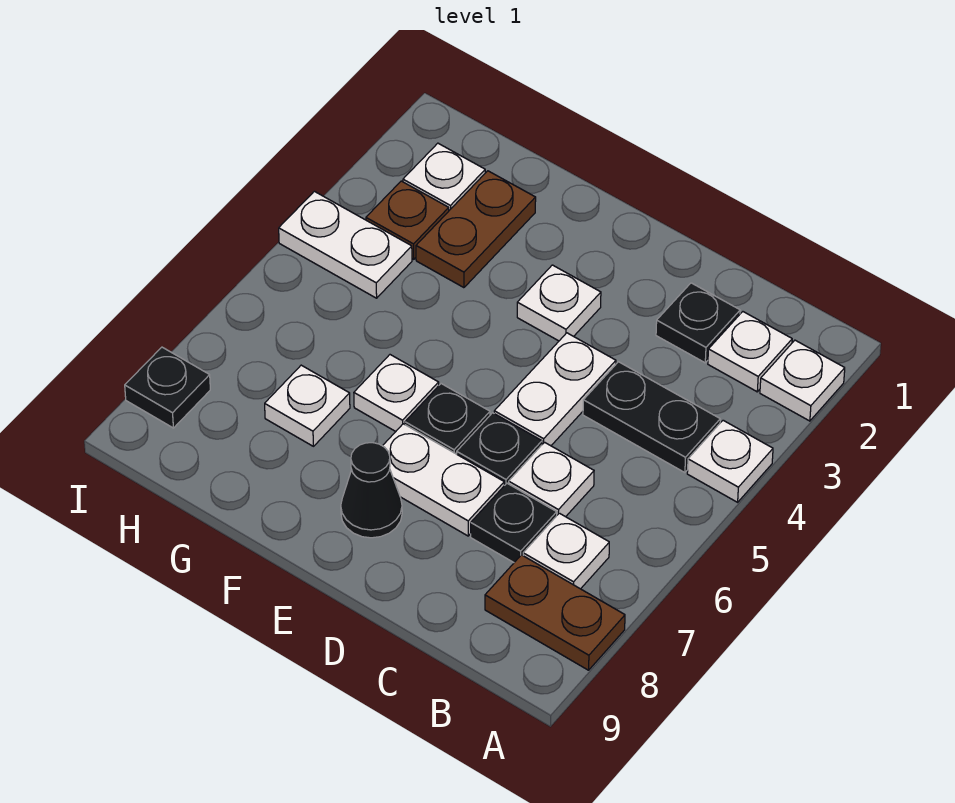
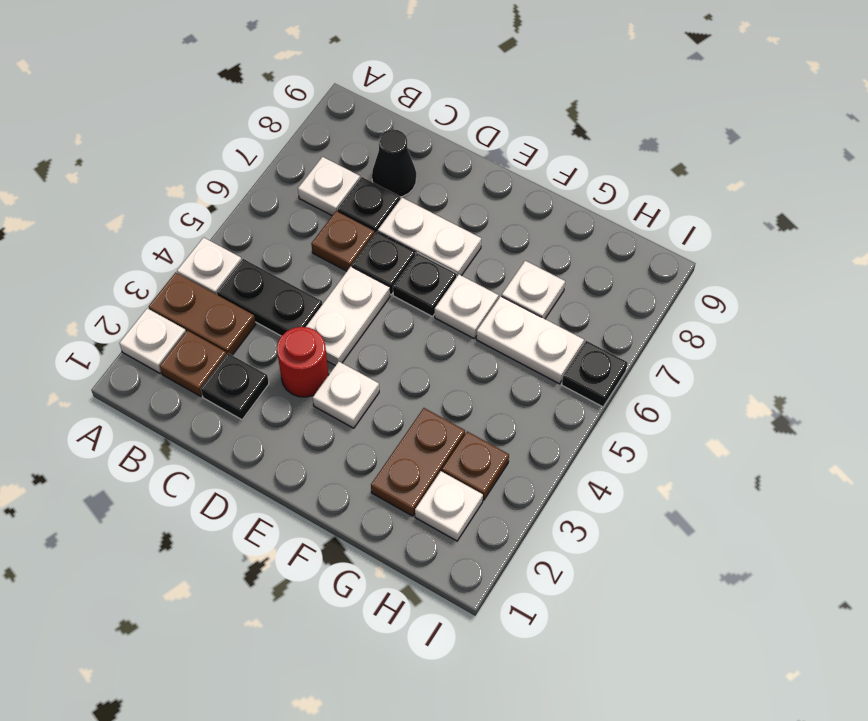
brown plate A8:B8 level 1 -> brown plate A3:B3 level 1
white plate B2 level 1 -> brown plate B2 level 1
white plate C6 level 1 -> brown plate C6 level 1
none -> red round brick D3 level 1
black cone E8 level 1 -> black cone C8 level 1
white plate H4:I4 level 1 -> white plate G6:H6 level 1
black plate I8 level 1 -> black plate I6 level 1

